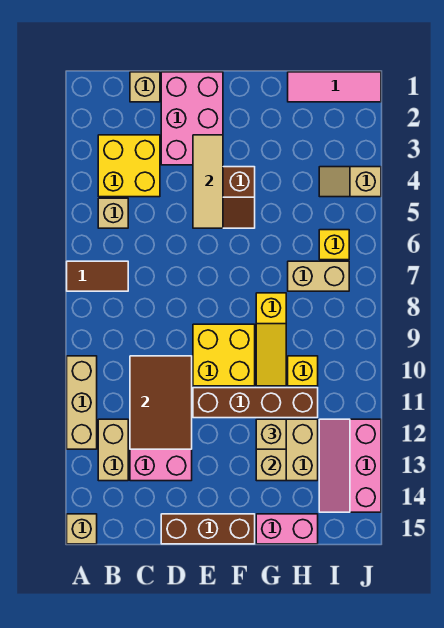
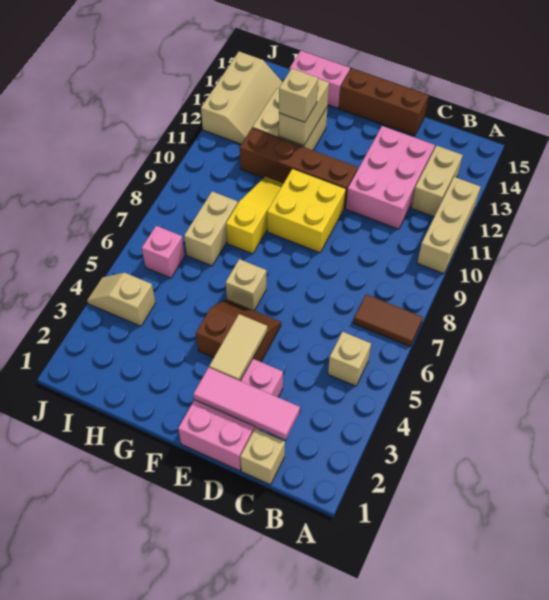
tan brick A15 level 1 -> tan brick F6 level 1
yellow brick B3:C4 level 1 -> none
brown tile C10:D12 level 2 -> none
tan tile E3:E5 level 2 -> tan tile E3:E4 level 2
pink tile H1:J1 level 1 -> pink tile C2:E2 level 2
tan brick H7:I7 level 1 -> tan brick H7:H8 level 1
yellow brick H10 level 1 -> none
tan slope I4:J4 level 1 top J -> tan slope I4:J4 level 1 top I
yellow brick I6 level 1 -> pink brick I6 level 1
pink slope I12:J14 level 1 top J -> tan slope I12:J14 level 1 top J

